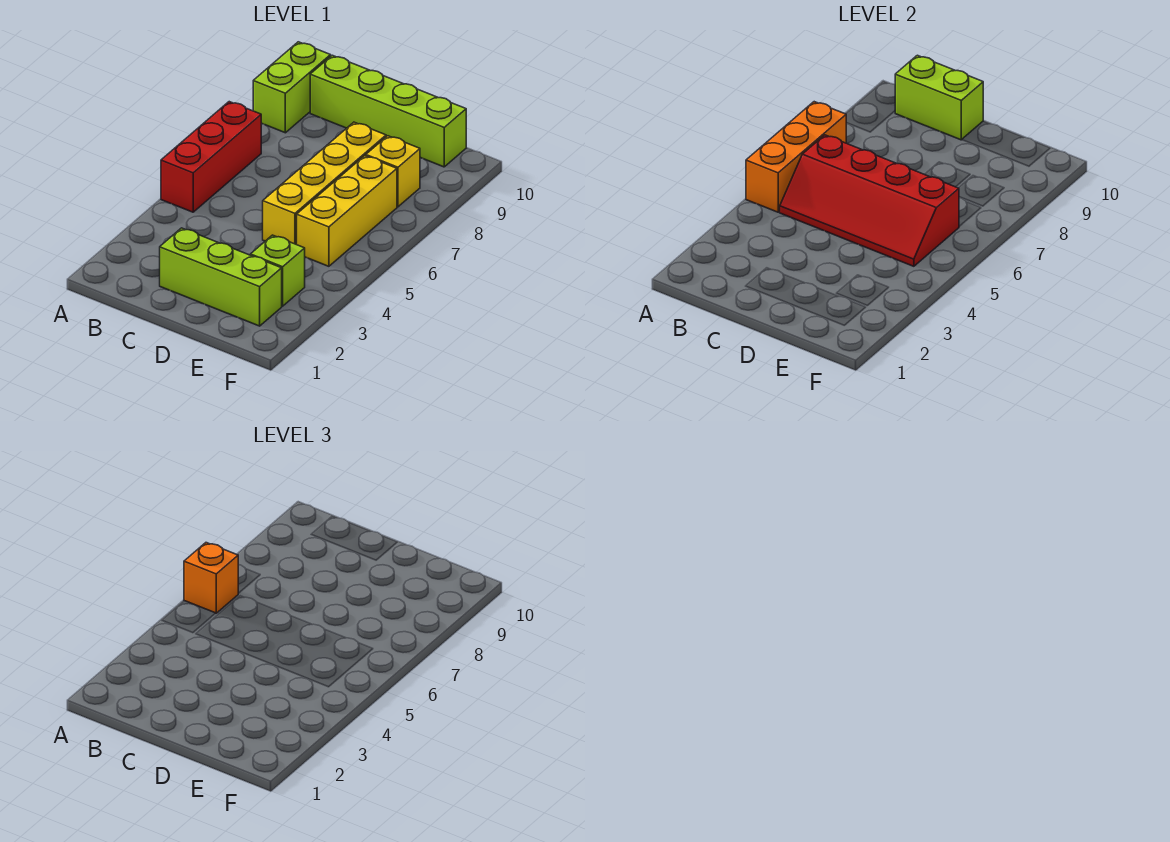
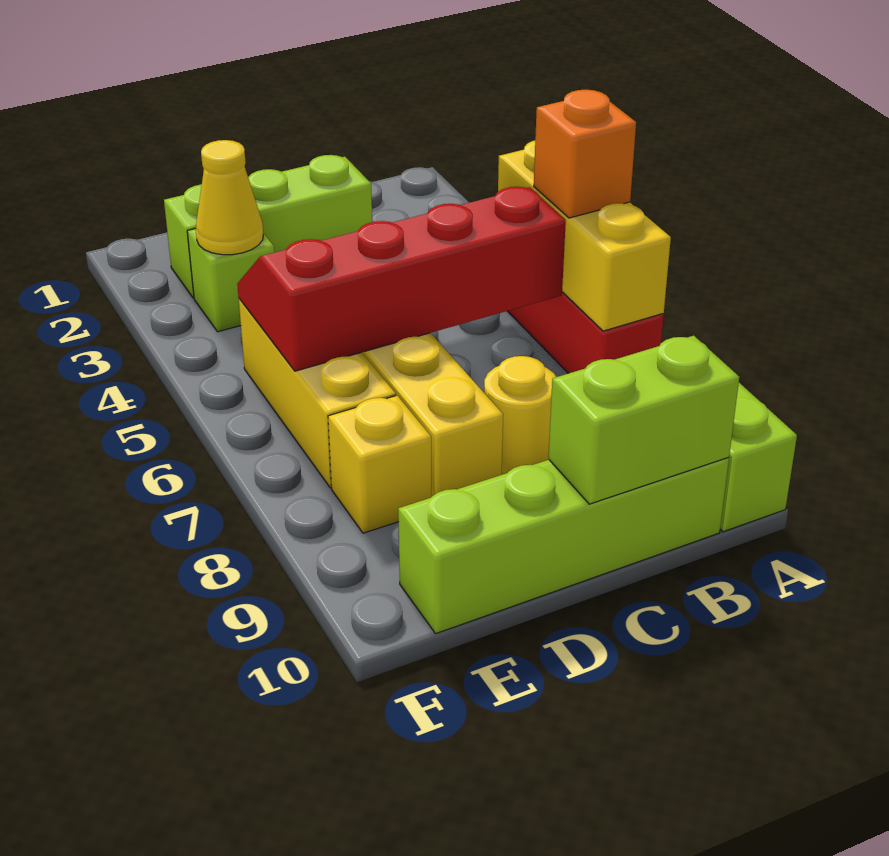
orange brick A5:A7 level 2 -> yellow brick A5:A7 level 2
none -> yellow round brick C8 level 1
none -> yellow cone E3 level 2

